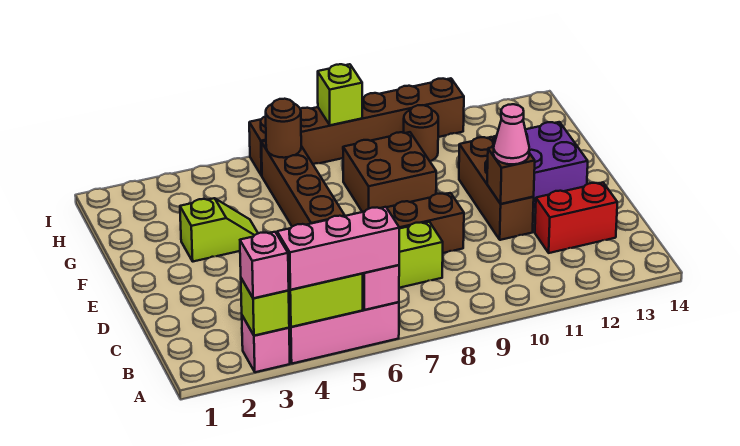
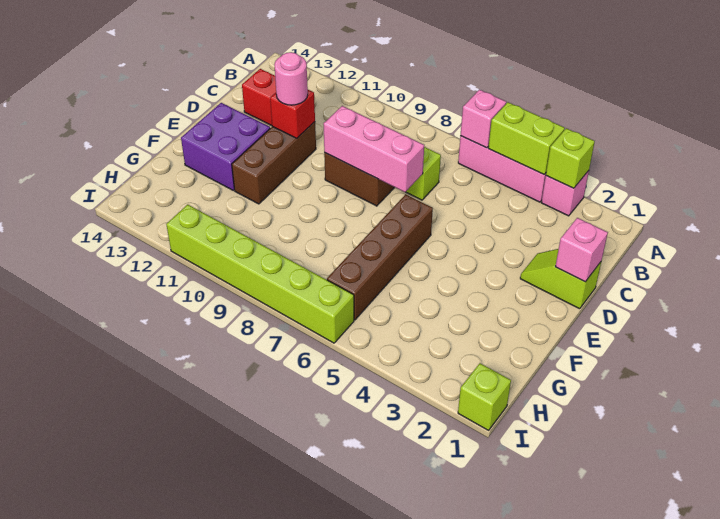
pink brick A3 level 3 -> pink brick D1 level 2
pink brick A4:A6 level 3 -> pink brick D7:D9 level 2
brown brick D11 level 2 -> red brick D11 level 2
pink cone D11 level 3 -> pink round brick D11 level 3
lime slope F3:F4 level 1 top 3 -> lime slope D1:D2 level 1 top 1
brown brick F8:G9 level 1 -> none
brown round brick H6 level 2 -> none
brown round brick H10 level 1 -> none
brown brick I6:I11 level 1 -> lime brick I6:I11 level 1
lime brick I8 level 2 -> lime brick I1 level 1

